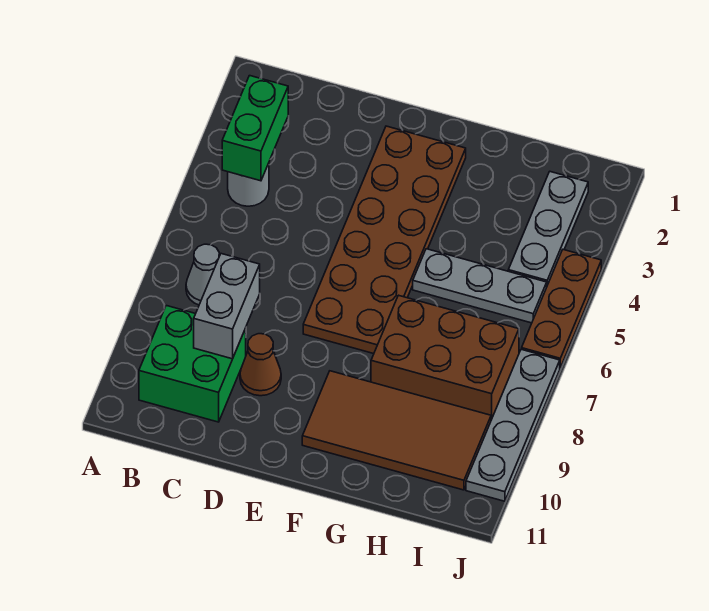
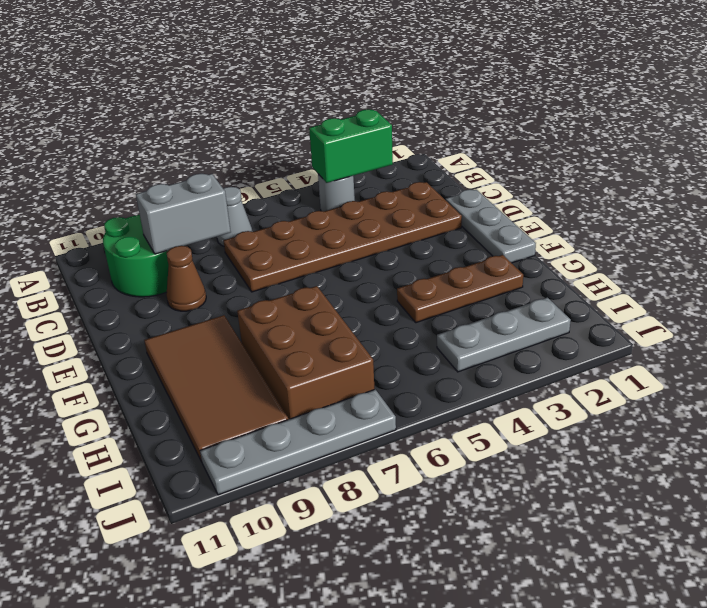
green brick B9:C10 level 1 -> green round brick B9:C10 level 1
brown plate E2:F7 level 1 -> brown plate C2:D7 level 1
grey plate G5:I5 level 1 -> grey plate D1:F1 level 1
brown plate J4:J6 level 1 -> brown plate G2:G4 level 1

